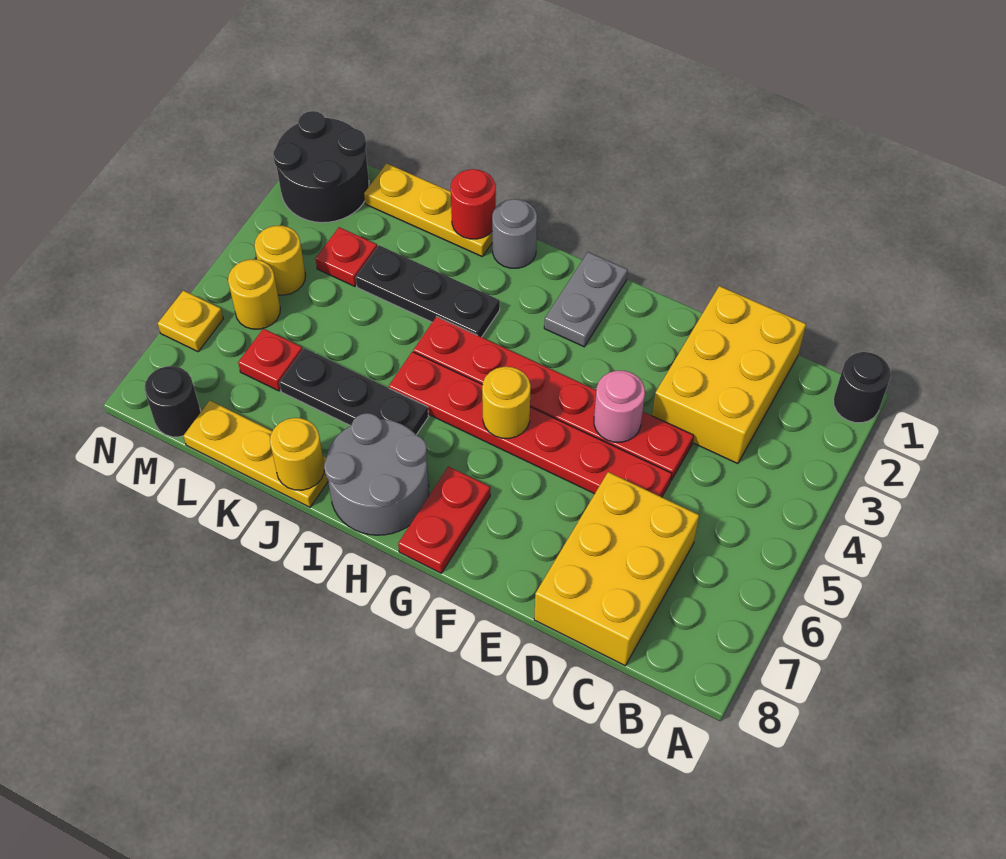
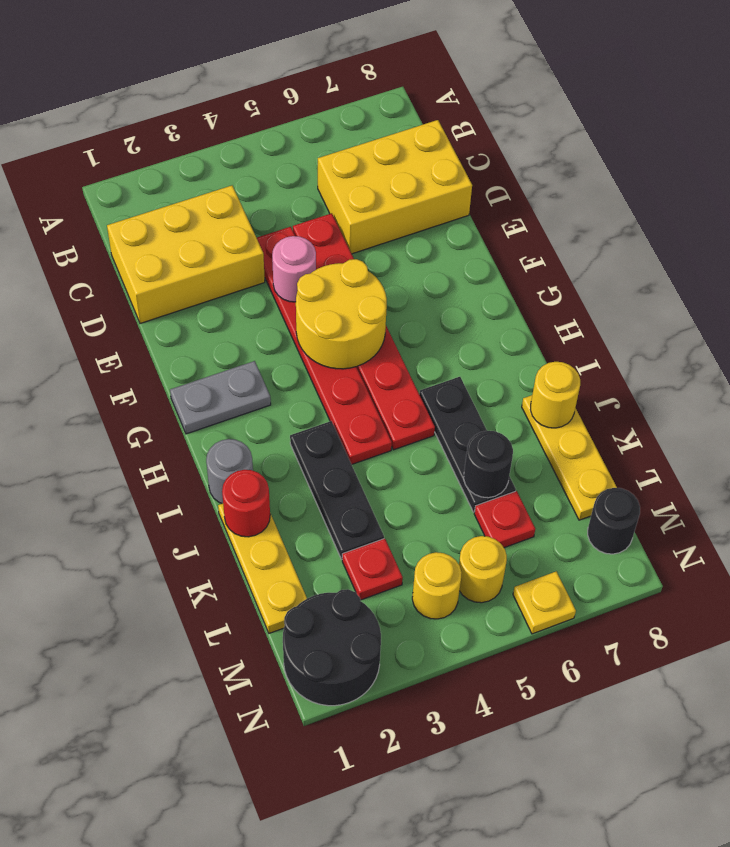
black round brick A1 level 1 -> black round brick K6 level 2
yellow round brick G5 level 2 -> yellow round brick F4:G5 level 2
red plate G7:G8 level 1 -> none
grey round brick H7:I8 level 1 -> none

